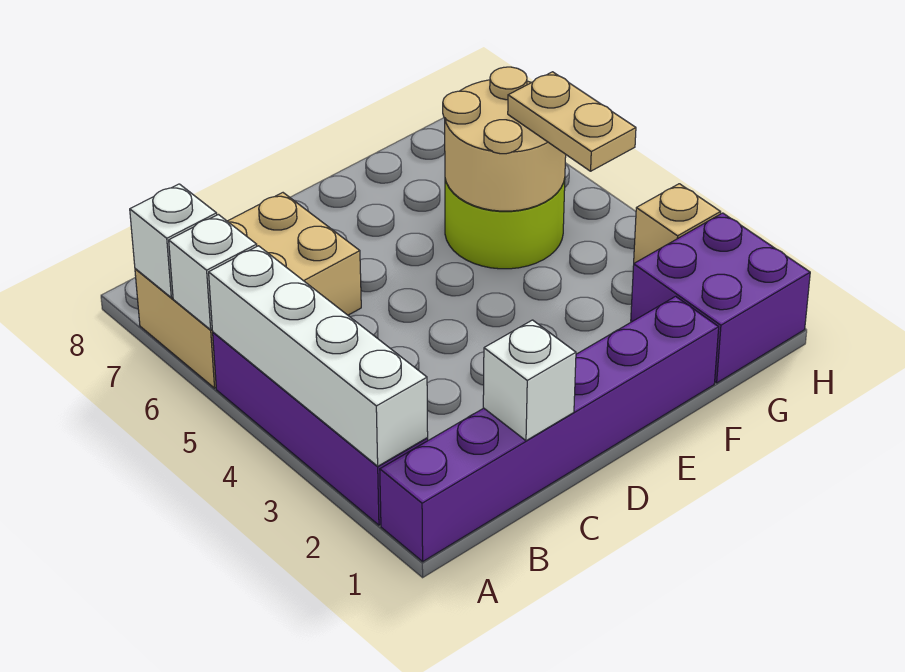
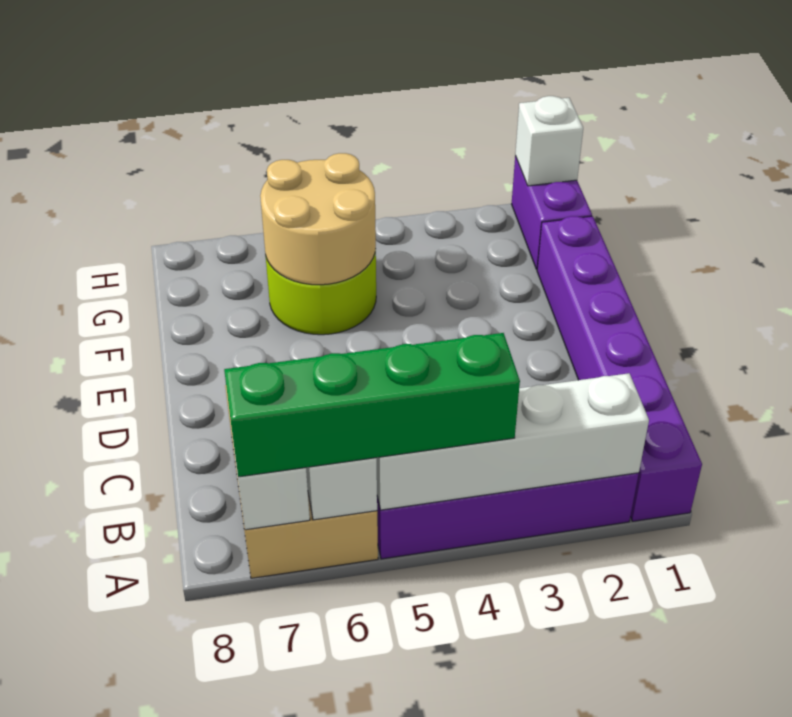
none -> green brick A4:A7 level 3
white brick C1 level 2 -> white brick H1 level 2
purple brick G1:H2 level 1 -> purple brick G1:H1 level 1
tan plate G4:G5 level 3 -> none
tan brick H3 level 1 -> none

